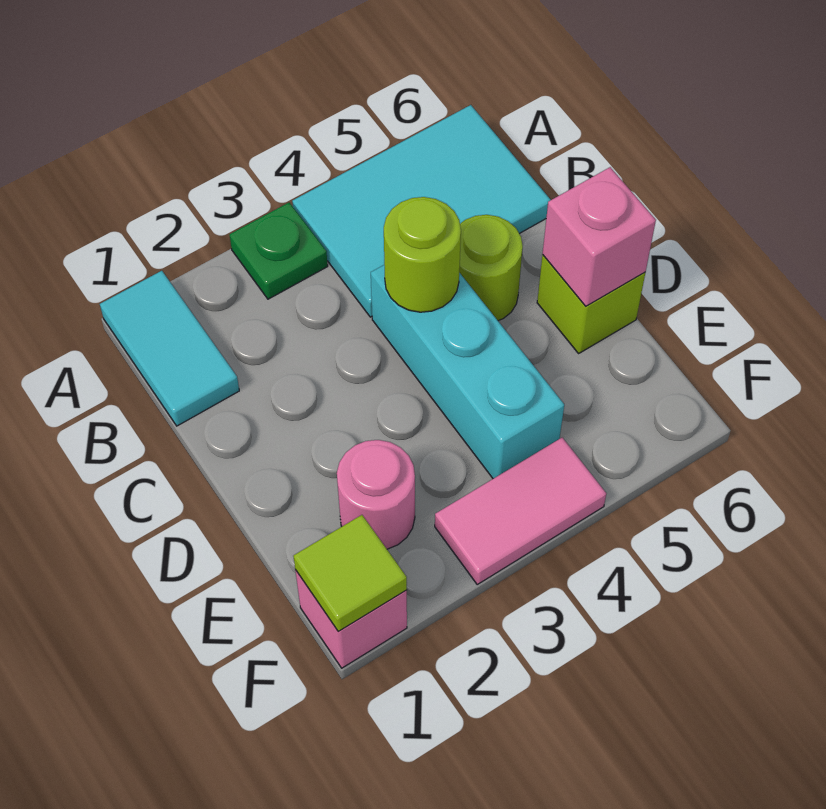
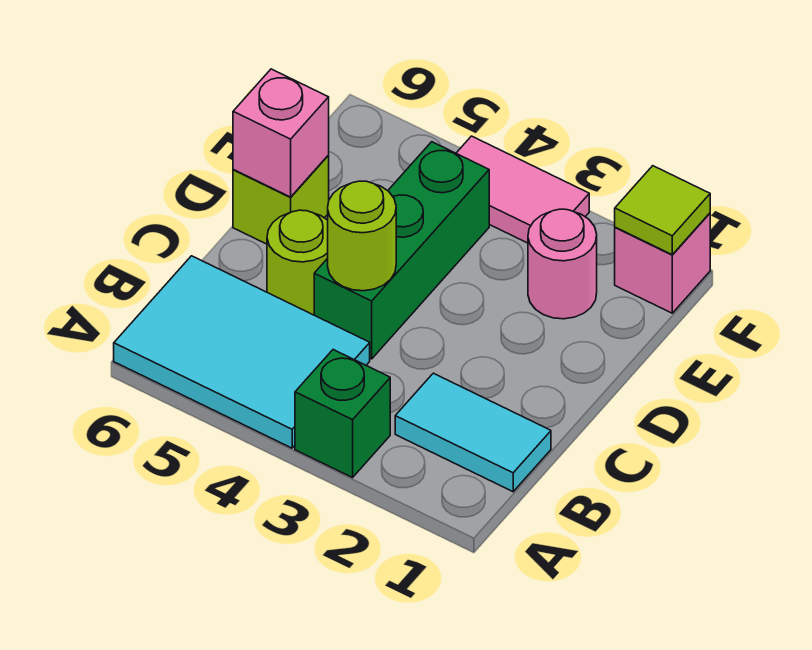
cyan tile A1:B1 level 1 -> cyan tile B1:B2 level 1
green plate A3 level 1 -> green brick A3 level 1
cyan brick C4:E4 level 1 -> green brick C4:E4 level 1

